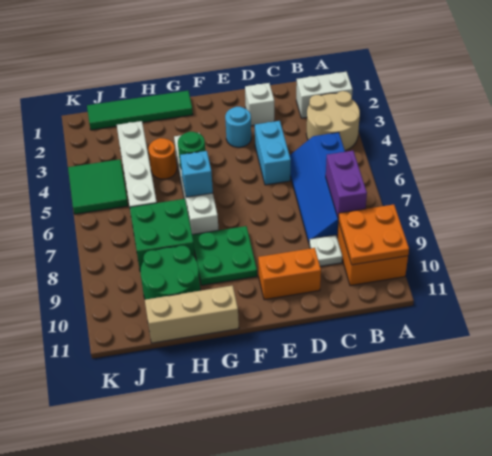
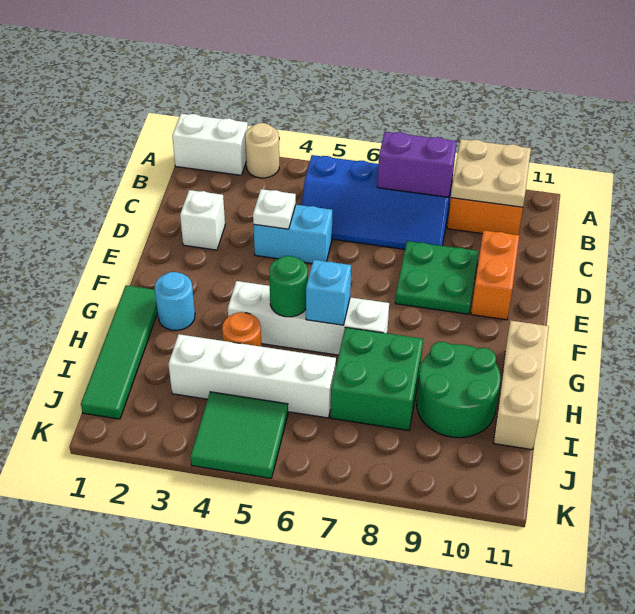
white brick A2:B2 level 1 -> white brick A1:A2 level 1
tan round brick A3:B4 level 1 -> tan round brick A3 level 1
orange plate A9:B10 level 2 -> tan plate A9:B10 level 2
white plate C9 level 1 -> white plate D4 level 2
cyan round brick E3 level 1 -> cyan round brick G2 level 1
green plate F8:G9 level 1 -> green plate D8:E9 level 1

